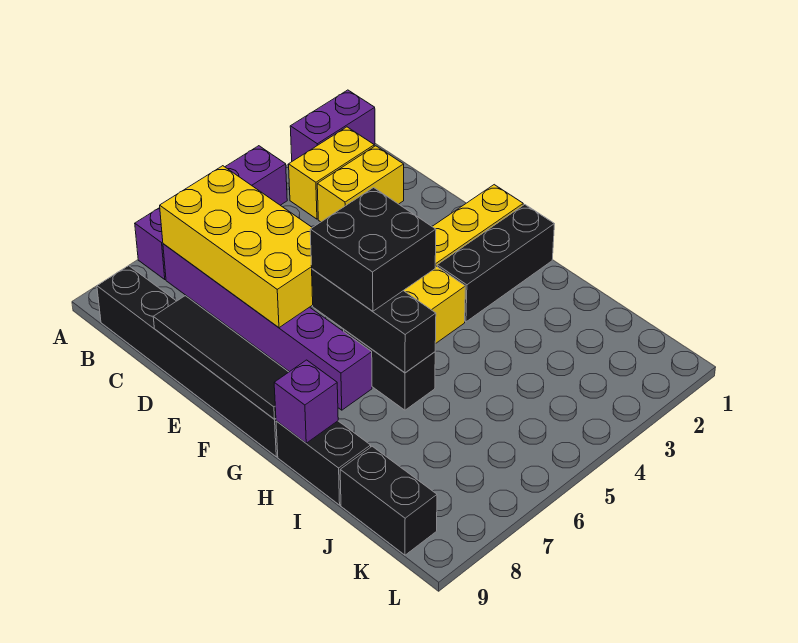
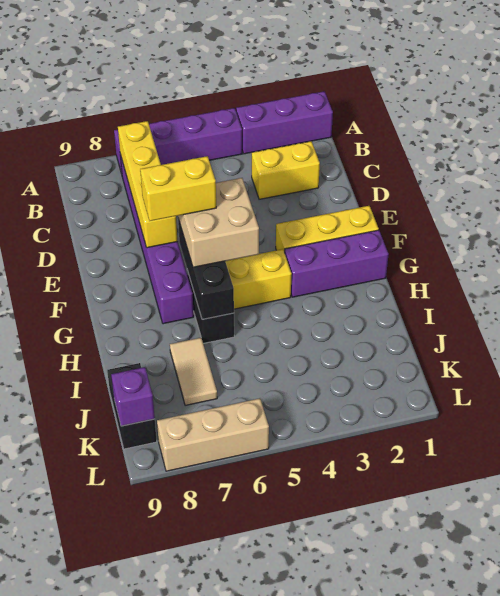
purple brick A1:A2 level 1 -> purple brick A1:A3 level 1
yellow brick B2:B3 level 1 -> yellow brick F6:F7 level 4
yellow brick B6:E7 level 2 -> yellow brick B7:E7 level 2
black brick B9:G9 level 1 -> none
black tile D9:G9 level 2 -> none
black brick F5:G6 level 3 -> tan brick F5:G6 level 3
black brick G1:G3 level 1 -> purple brick G1:G3 level 1
black brick H9:I9 level 1 -> none
purple brick H9 level 2 -> purple brick K9 level 2
none -> tan tile I7:J7 level 1
none -> tan brick L6:L8 level 1

